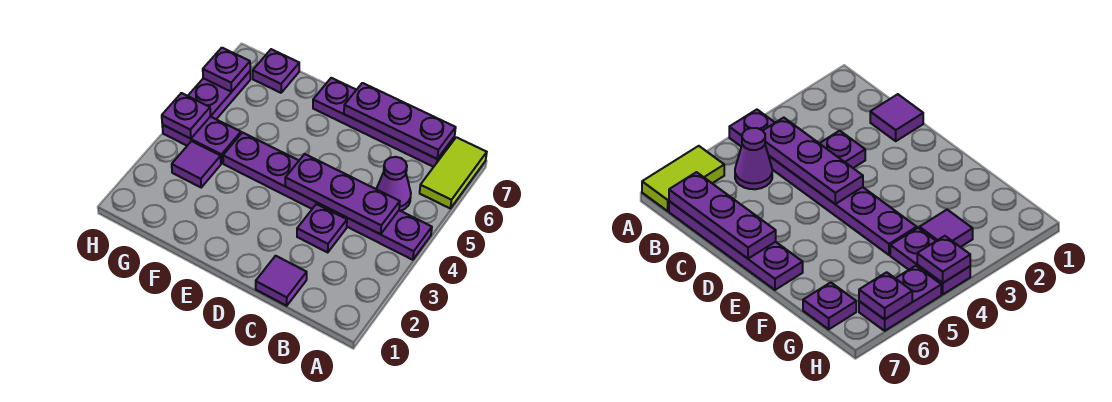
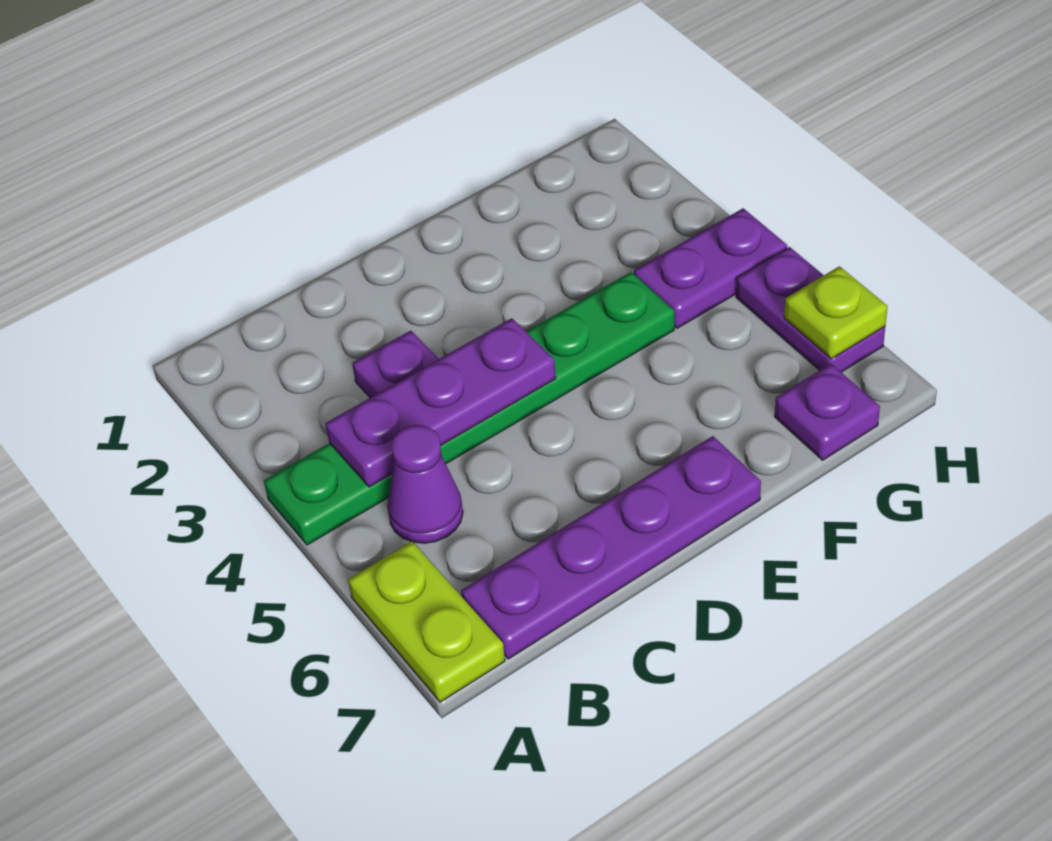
purple plate A4:F4 level 1 -> green plate A4:F4 level 1
lime tile A6:A7 level 1 -> lime plate A6:A7 level 1
purple plate B7:D7 level 2 -> none
purple tile C1 level 1 -> none
purple tile G3 level 1 -> none
purple plate H4 level 2 -> none
purple plate H6 level 2 -> lime plate H6 level 2

